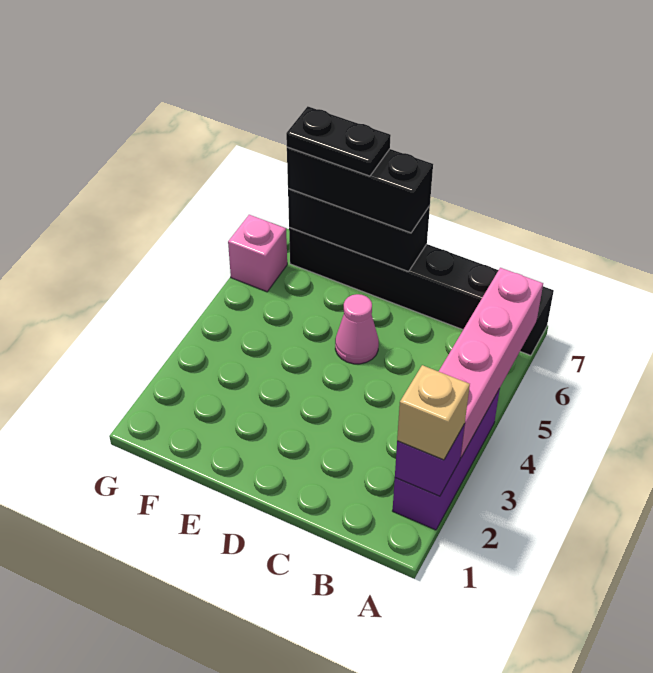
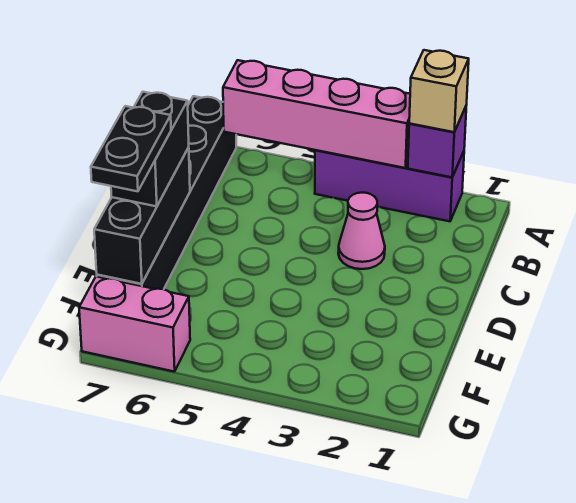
pink cone D5 level 1 -> pink cone C3 level 1
black brick D7:F7 level 3 -> black brick D7:E7 level 3
pink brick G6 level 1 -> pink brick G6:G7 level 1

